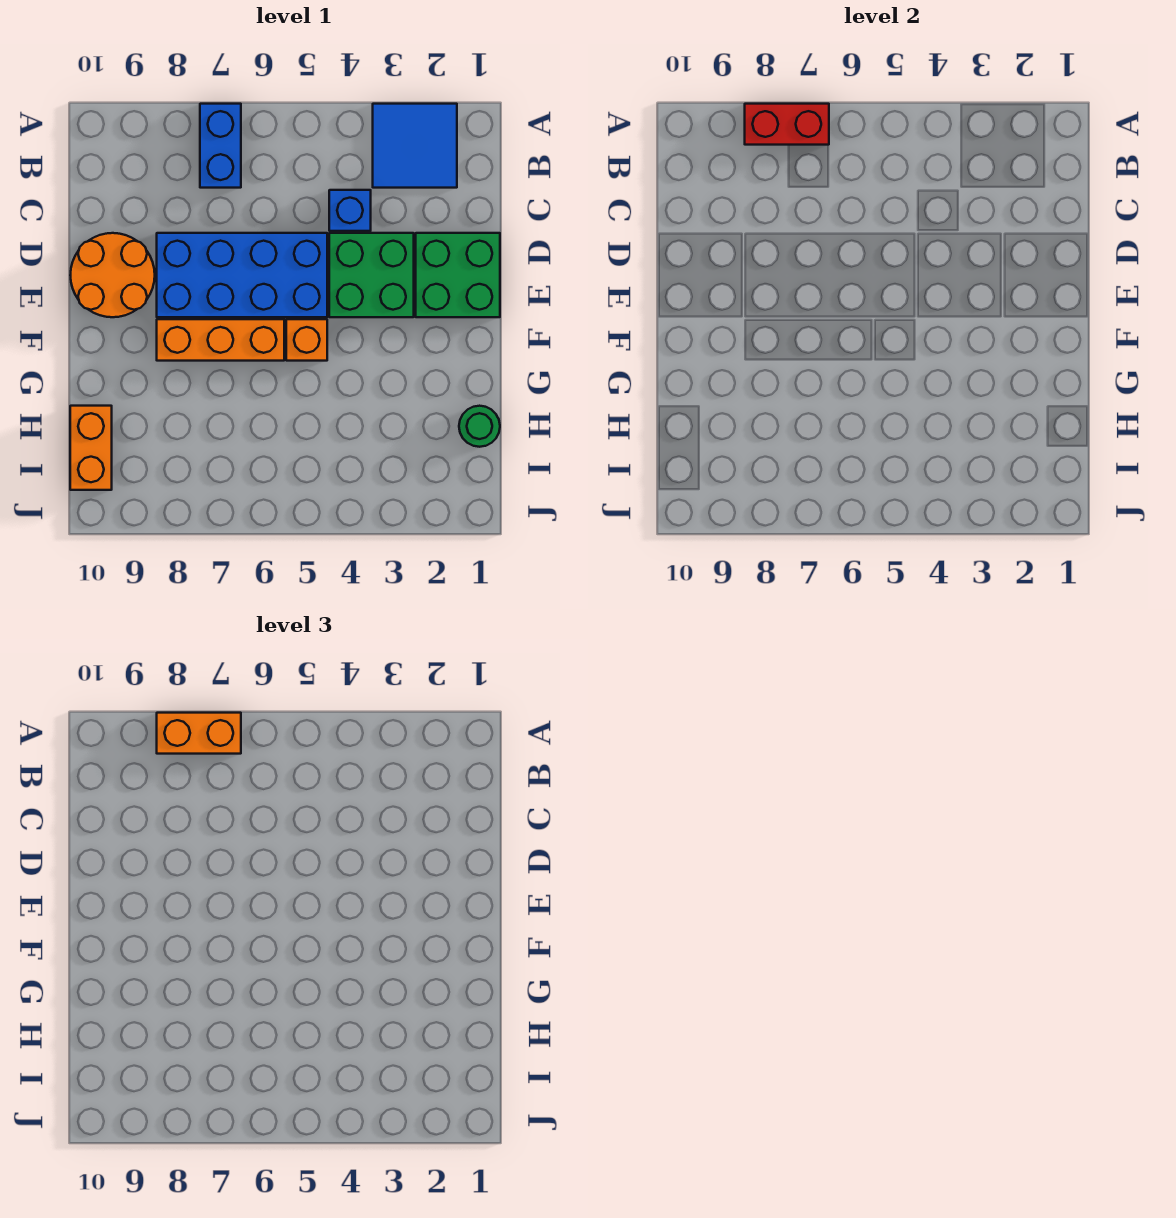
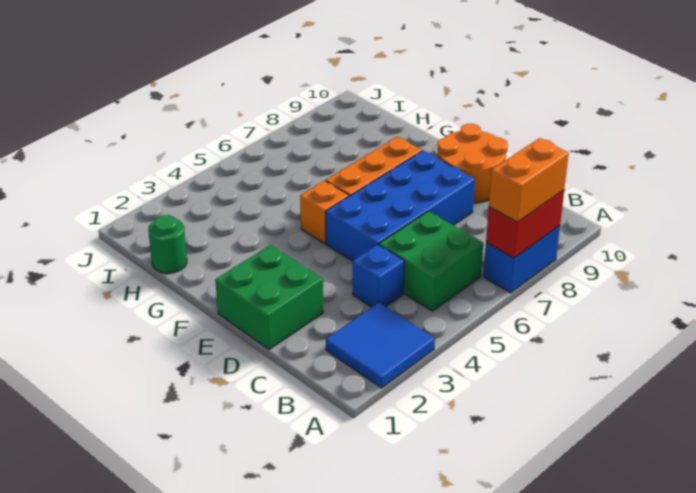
blue brick A7:B7 level 1 -> blue brick A7:A8 level 1
green brick D3:E4 level 1 -> green brick B5:C6 level 1
orange brick H10:I10 level 1 -> none

